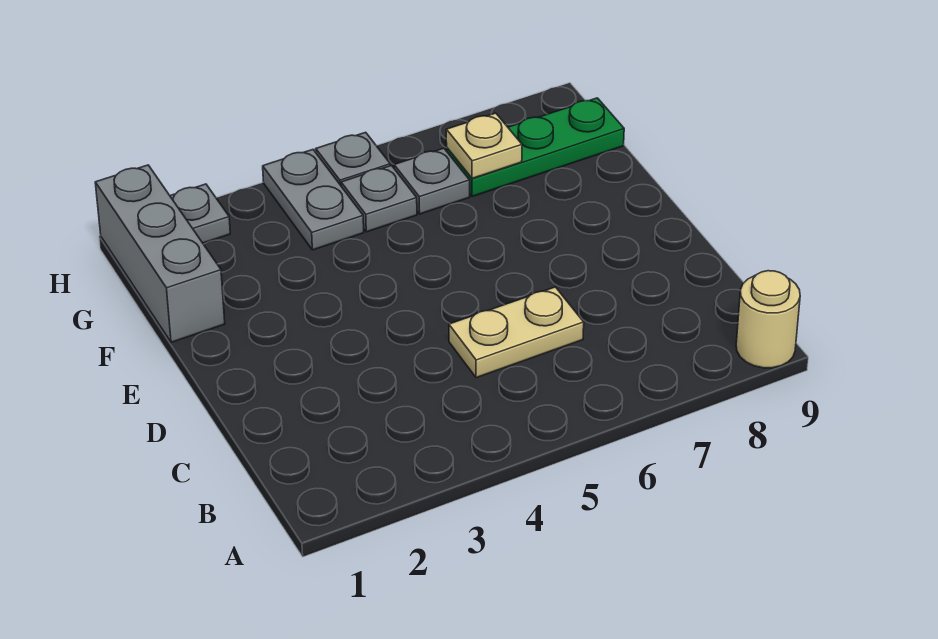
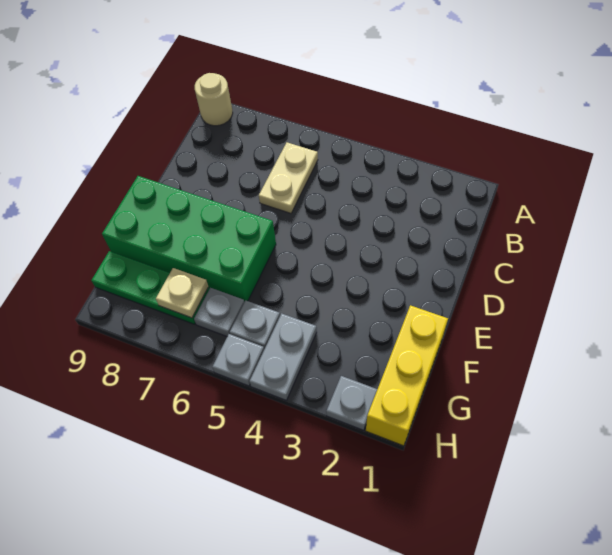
tan plate C5:C6 level 1 -> tan plate B6:C6 level 1
none -> green brick E6:F9 level 1
grey brick F1:H1 level 1 -> yellow brick F1:H1 level 1

